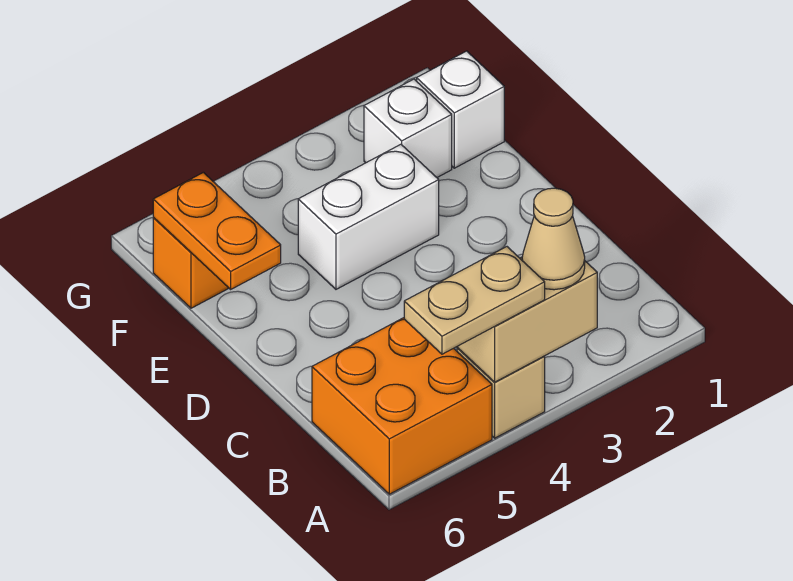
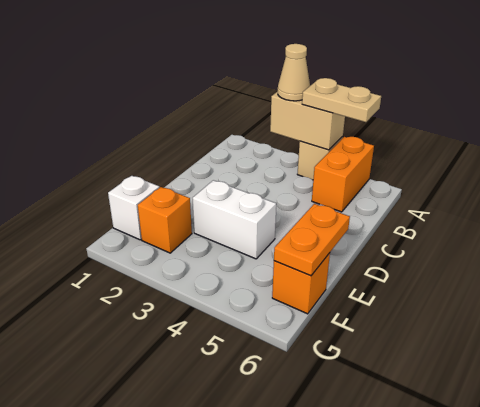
orange brick A5:B6 level 1 -> orange brick A5:B5 level 1
white brick F2 level 1 -> orange brick F2 level 1

